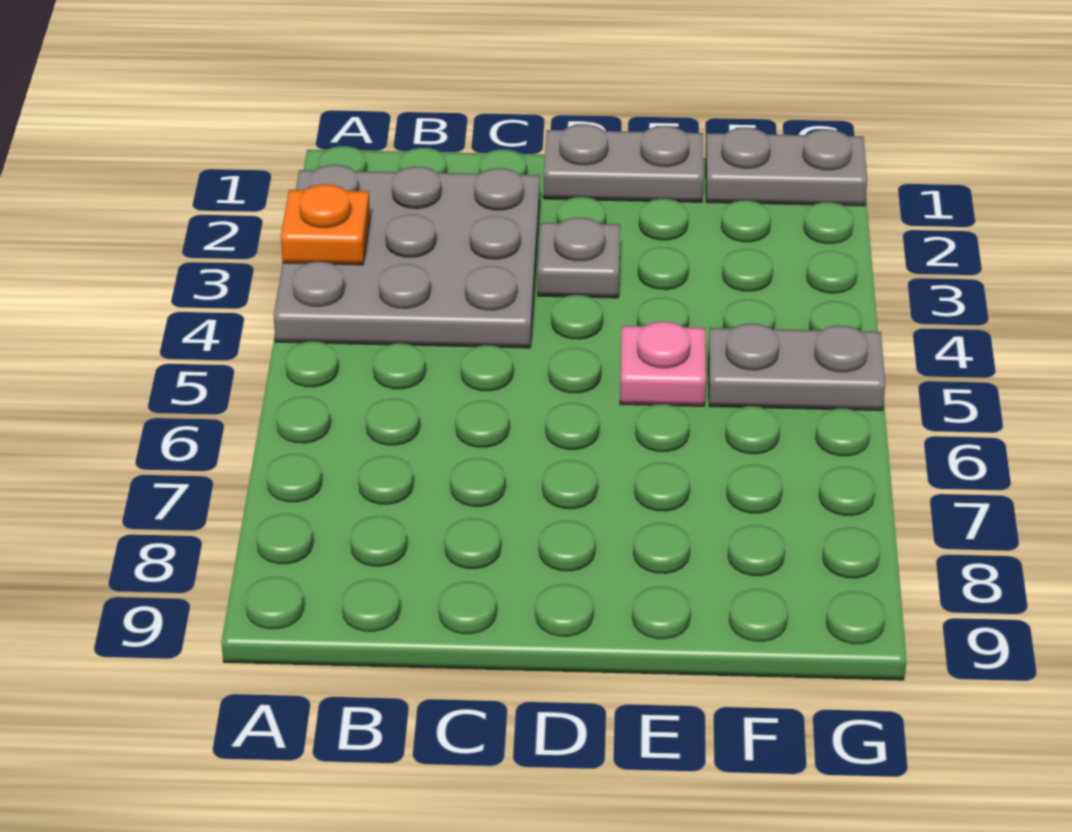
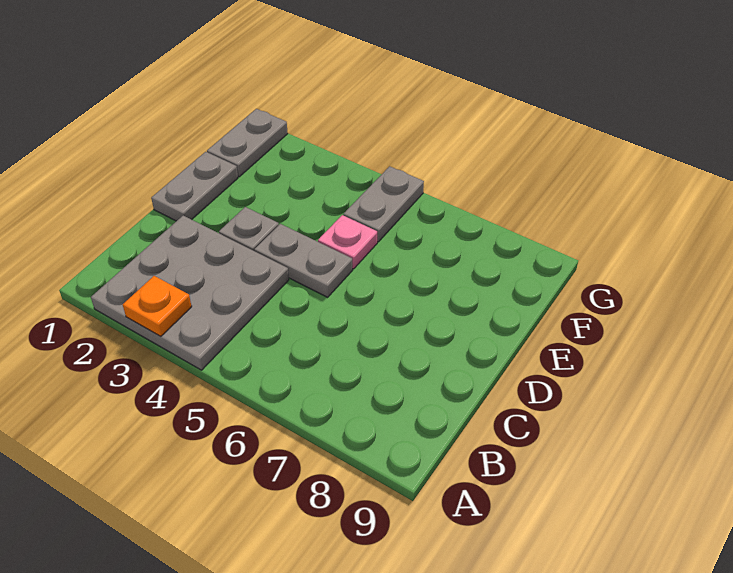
none -> grey plate D4:D5 level 1

